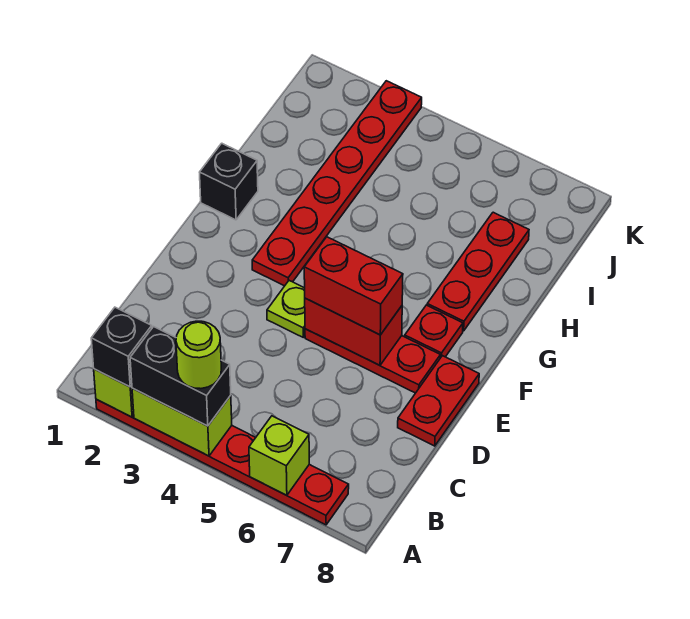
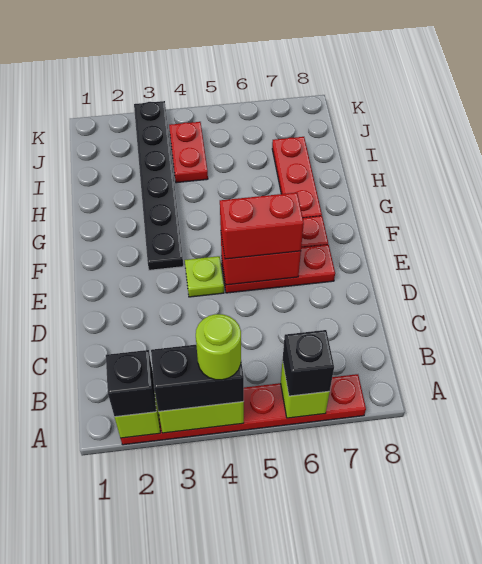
red plate D8:E8 level 1 -> red plate I4:J4 level 1
red plate F3:K3 level 1 -> black plate F3:K3 level 1
black brick G1 level 1 -> black brick A6 level 3

